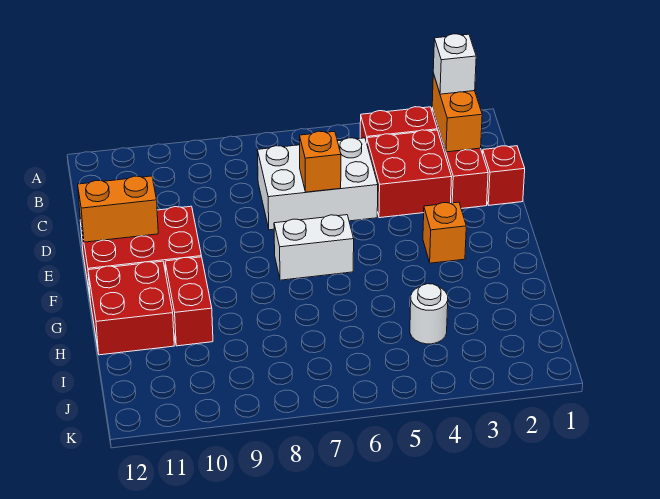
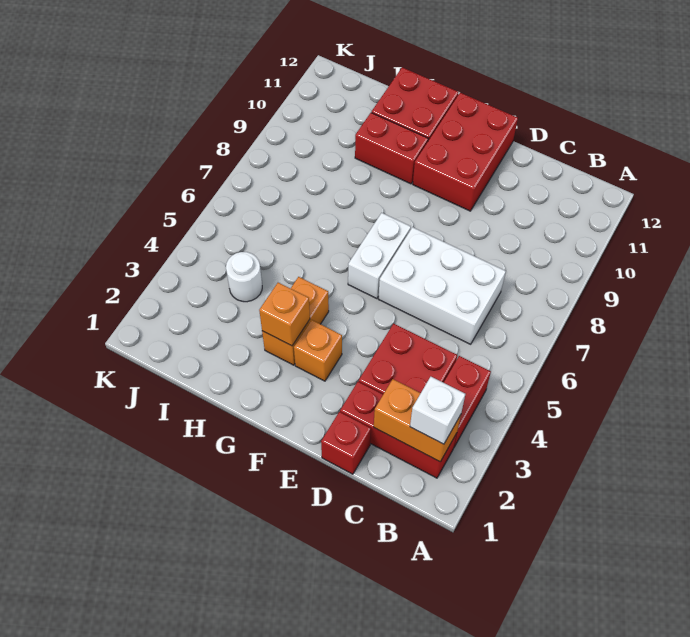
white brick C5:D7 level 1 -> white brick C6:E7 level 1
orange brick D6 level 2 -> orange brick G3 level 2
orange brick E11:E12 level 2 -> orange brick G3:G4 level 1

